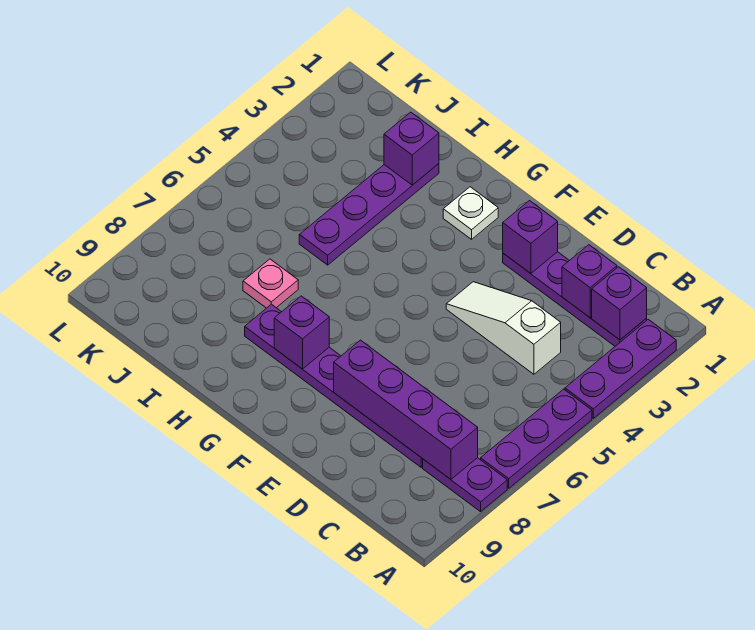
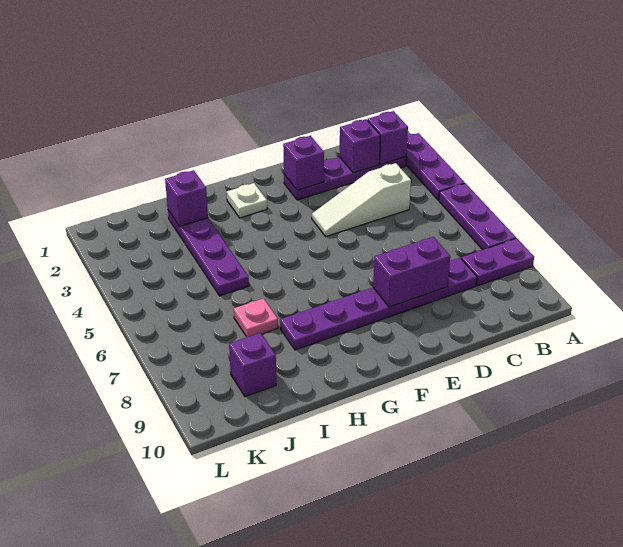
purple brick B8:E8 level 2 -> purple brick D8:E8 level 2
purple brick G8 level 2 -> purple brick J9 level 1

